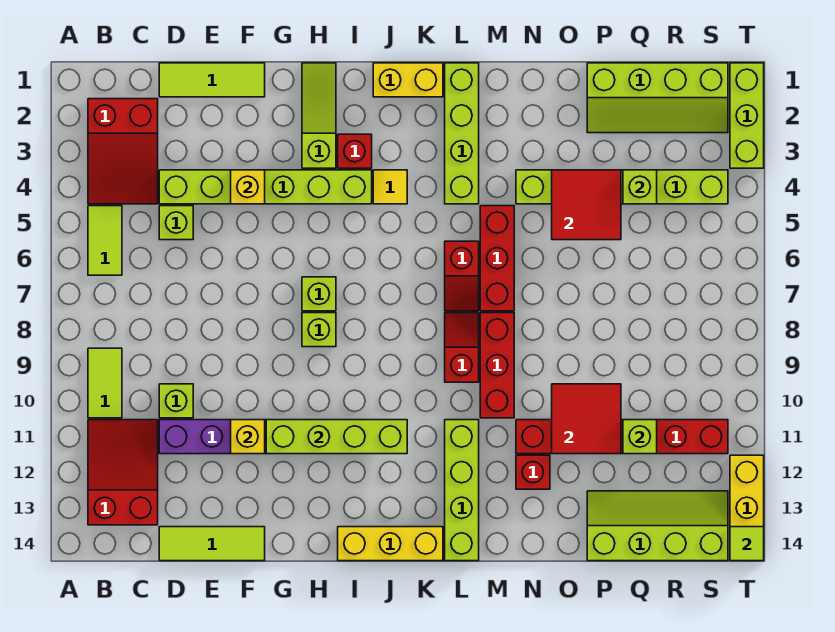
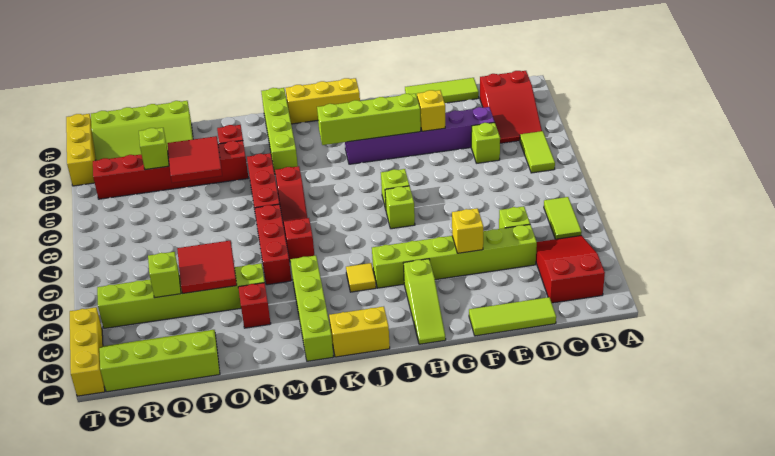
red brick I3 level 1 -> red brick N3 level 1
lime brick T1:T3 level 1 -> yellow brick T1:T3 level 1
lime tile T14 level 2 -> none

